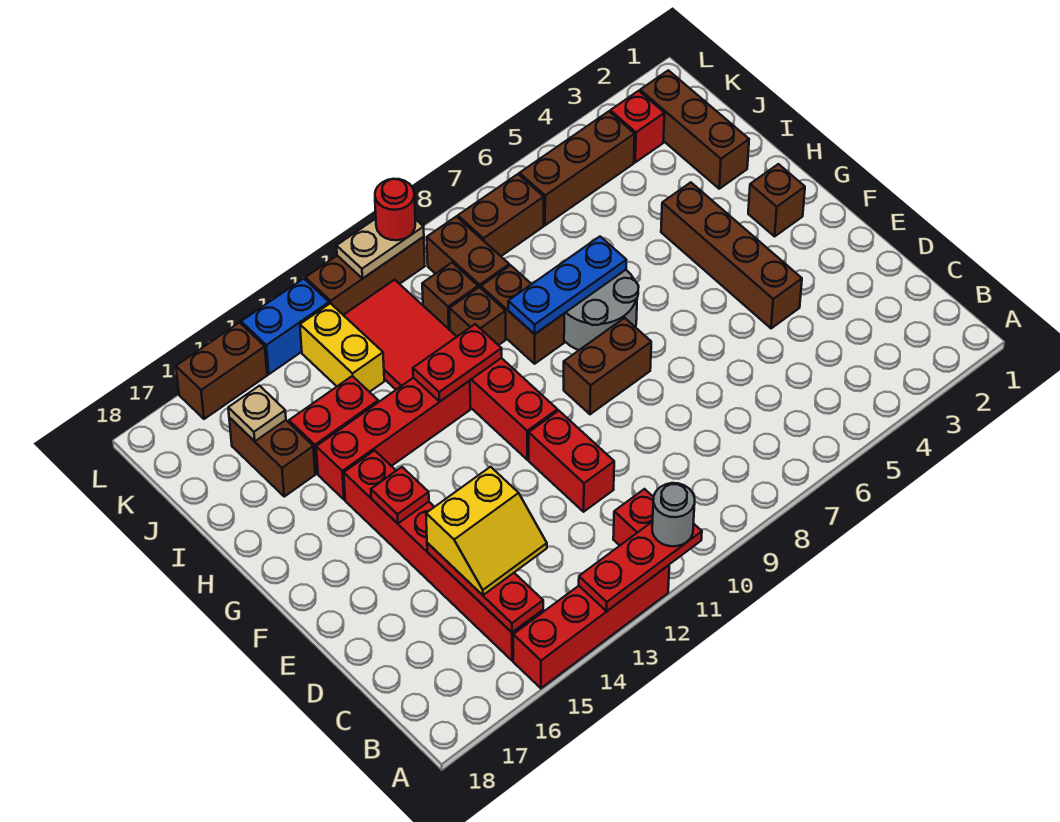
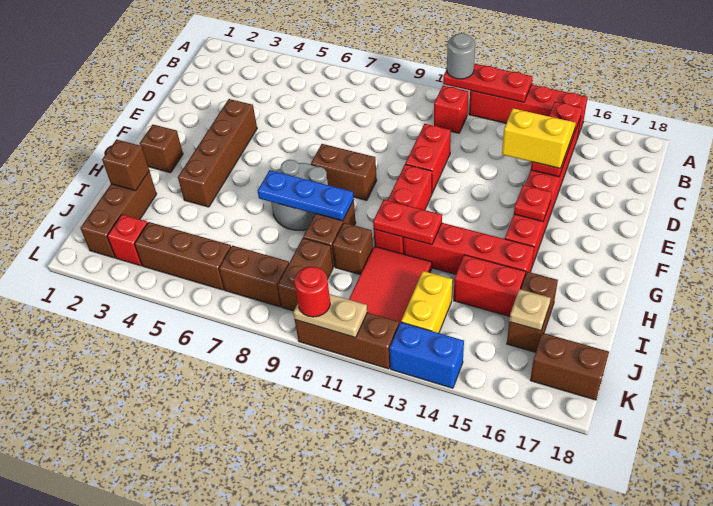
brown brick J10 level 1 -> brown brick I2 level 2
brown brick L15:L16 level 1 -> brown brick K17:K18 level 1

